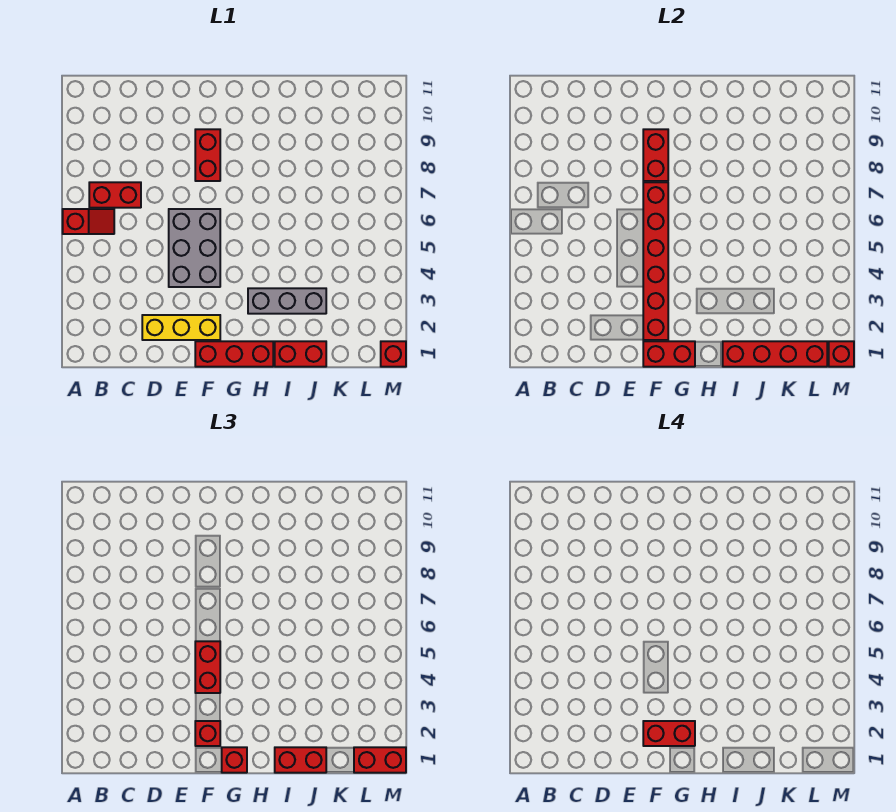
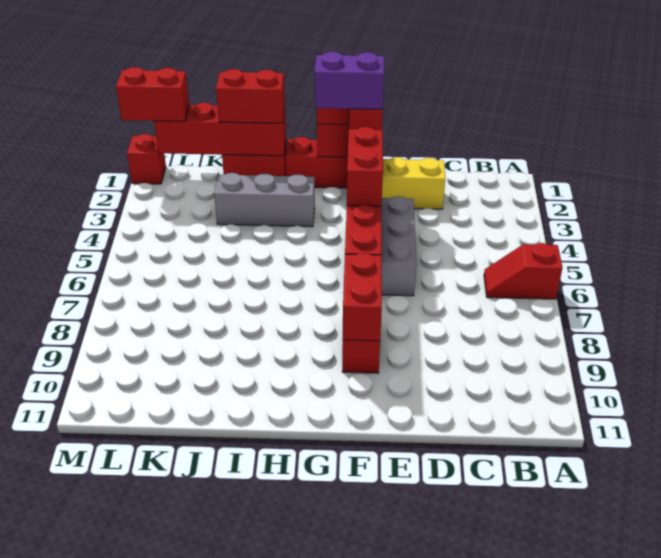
red brick B7:C7 level 1 -> none
red brick F2:G2 level 4 -> purple brick F2:G2 level 4
red brick M1 level 2 -> none

